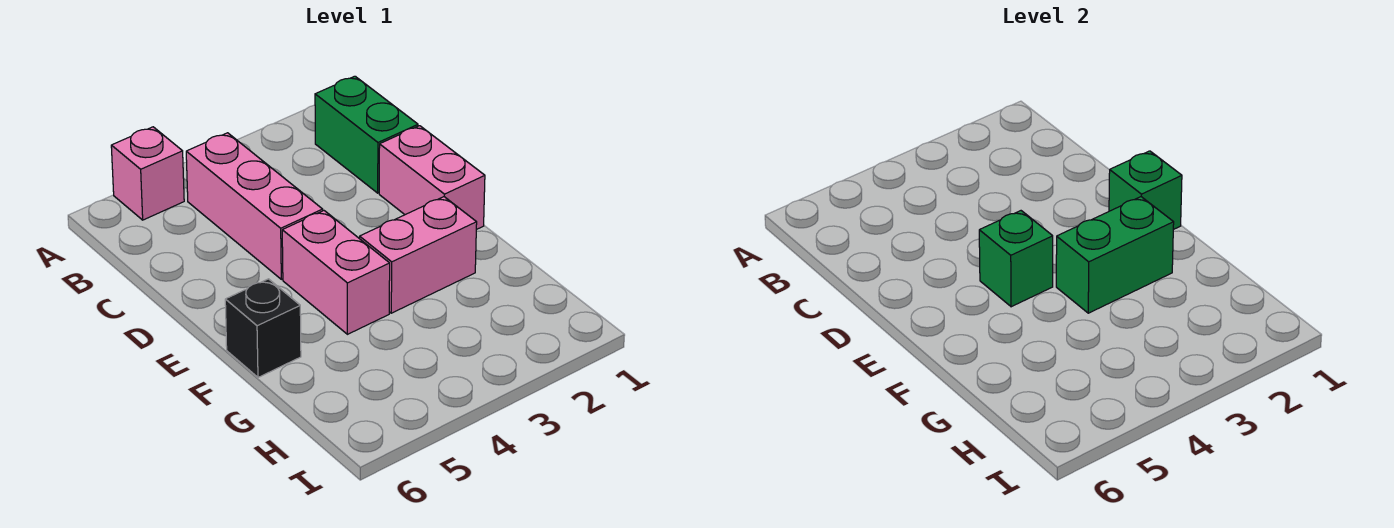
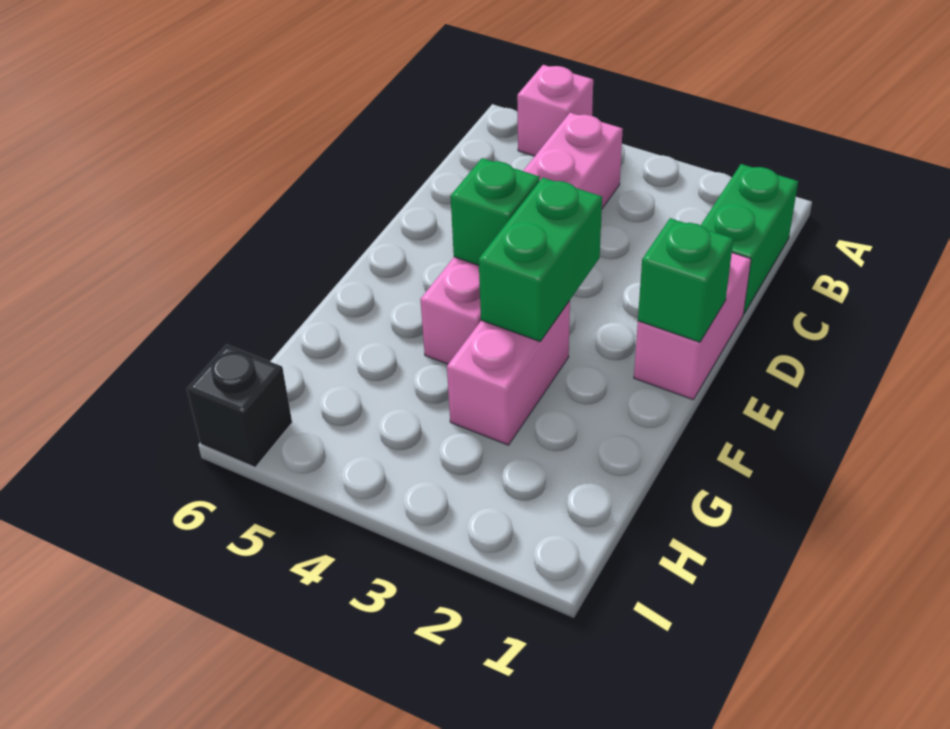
pink brick F2:F3 level 1 -> pink brick F3:G3 level 1
green brick F2:F3 level 2 -> green brick E3:F3 level 2
black brick F6 level 1 -> black brick I6 level 1

